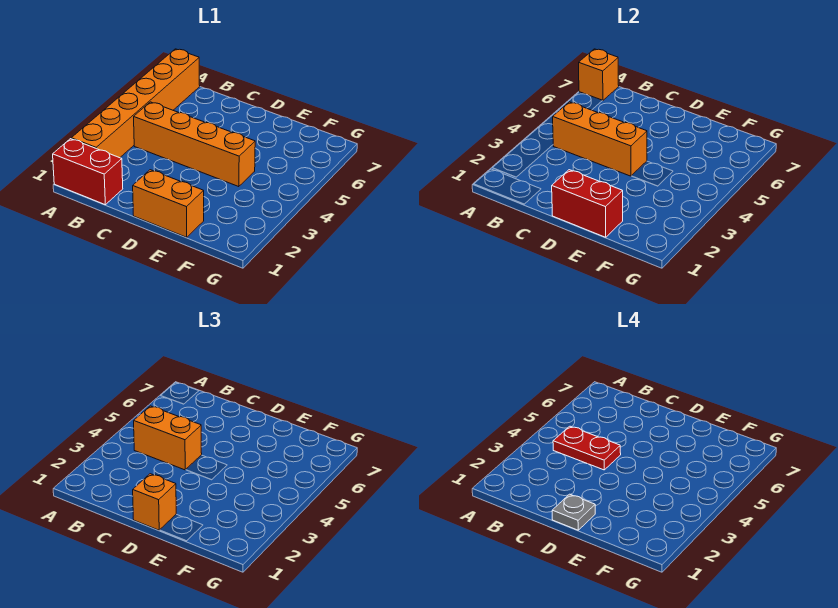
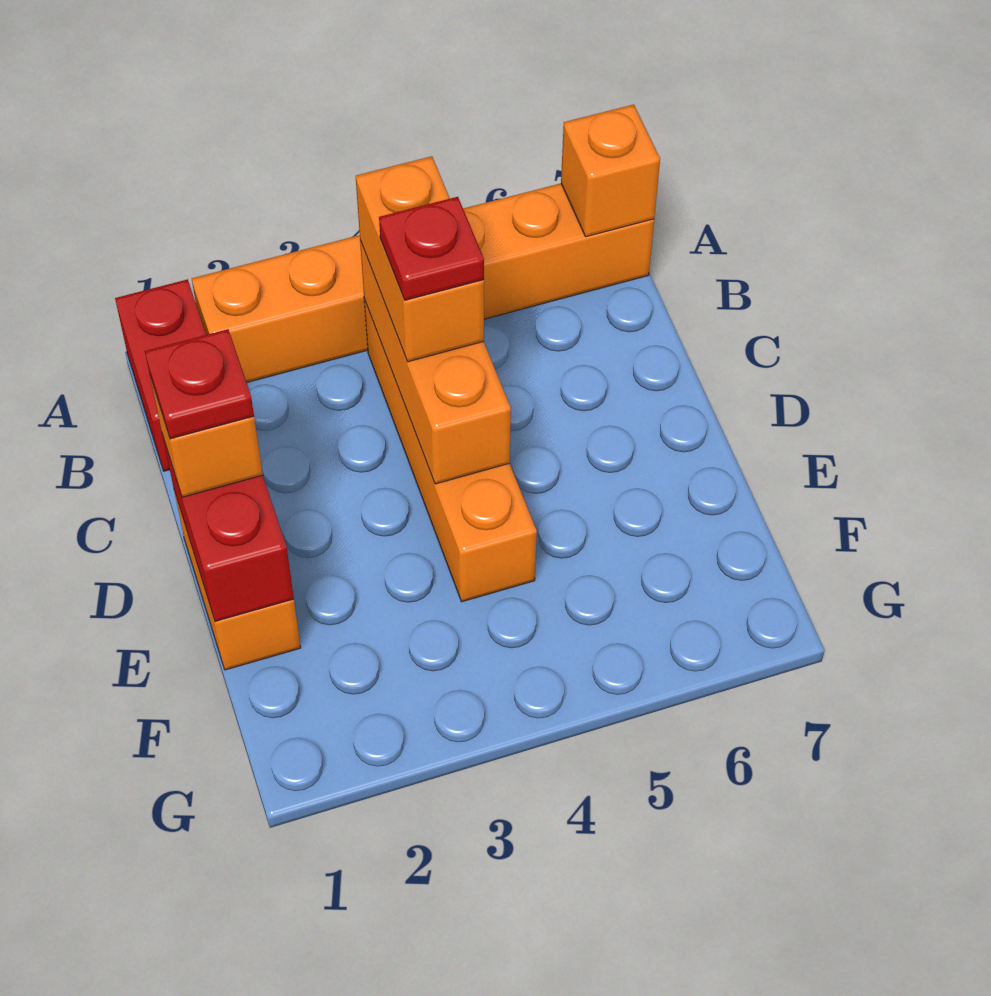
red plate B4:C4 level 4 -> red plate C4 level 4
grey plate D1 level 4 -> red plate D1 level 4

